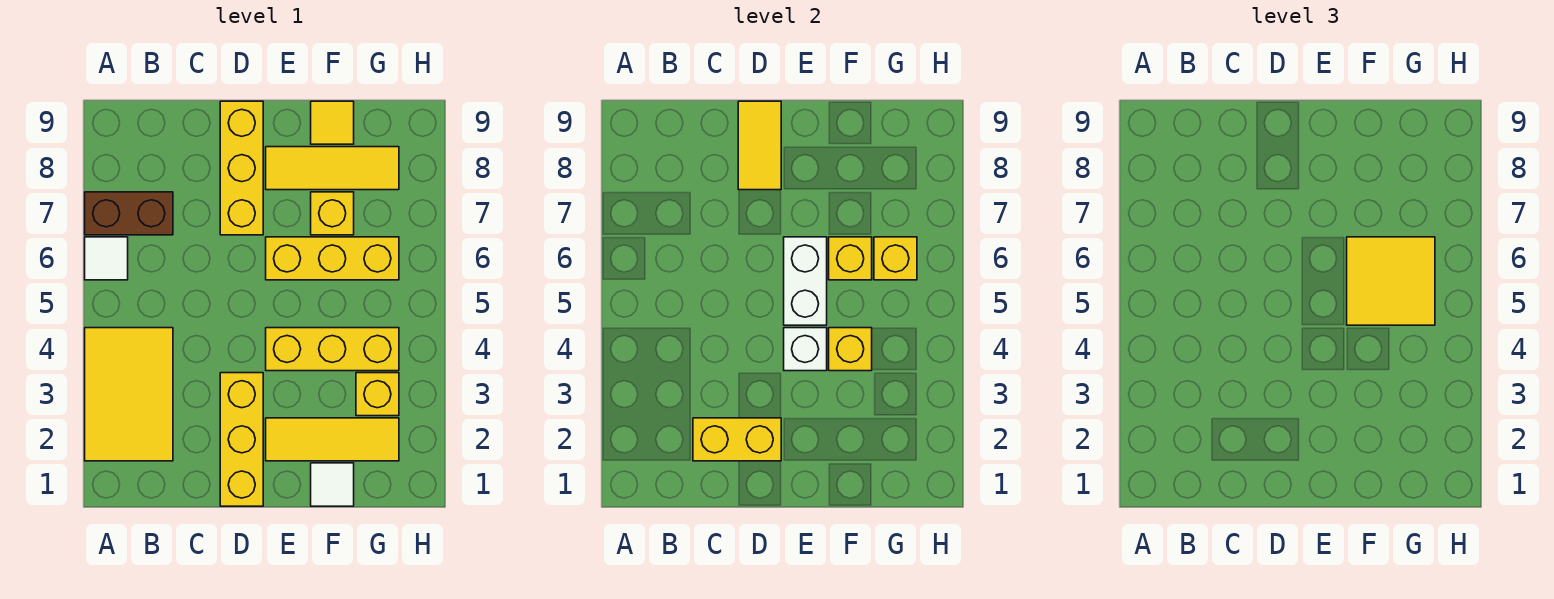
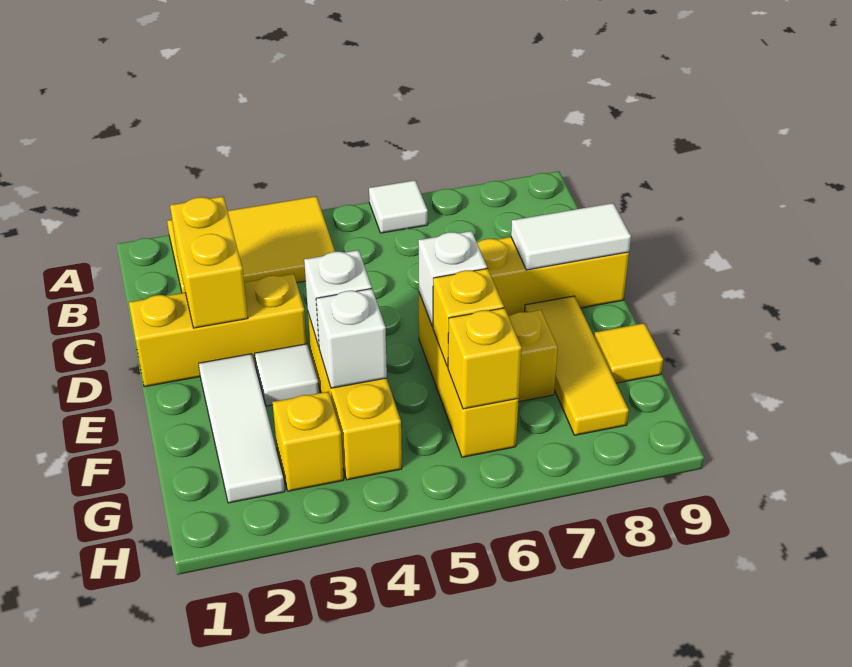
brown brick A7:B7 level 1 -> none
yellow tile D8:D9 level 2 -> white tile D8:D9 level 2
yellow tile E2:G2 level 1 -> white tile E2:G2 level 1
white brick E5:E6 level 2 -> white brick E6 level 2
white tile F1 level 1 -> white tile E3 level 1
yellow brick F4 level 2 -> white brick F4 level 2
yellow tile F5:G6 level 3 -> none

